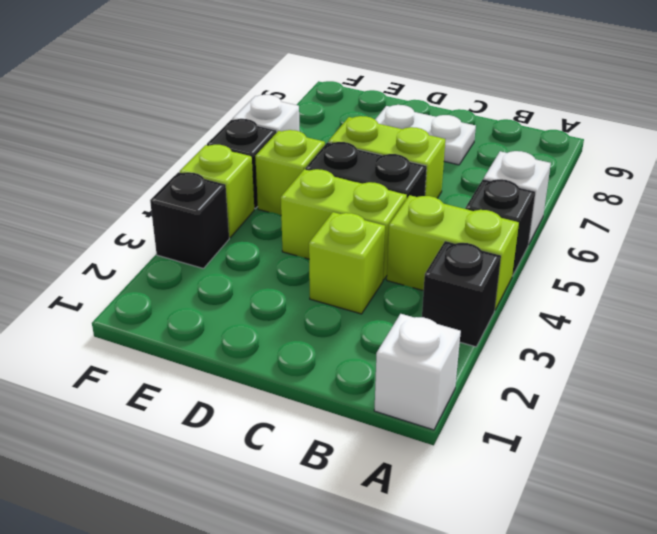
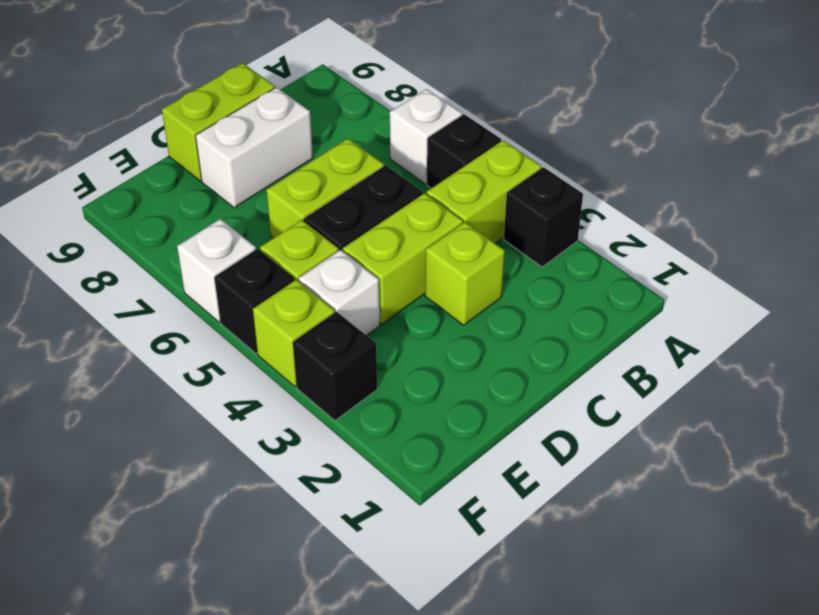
white brick A1 level 1 -> white brick E4 level 1
white plate C8:D8 level 1 -> white brick C8:D8 level 1
none -> lime brick C9:D9 level 1

